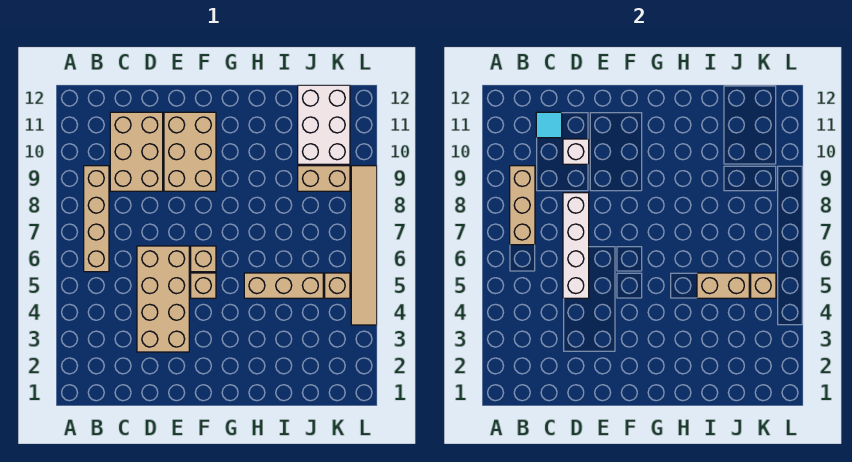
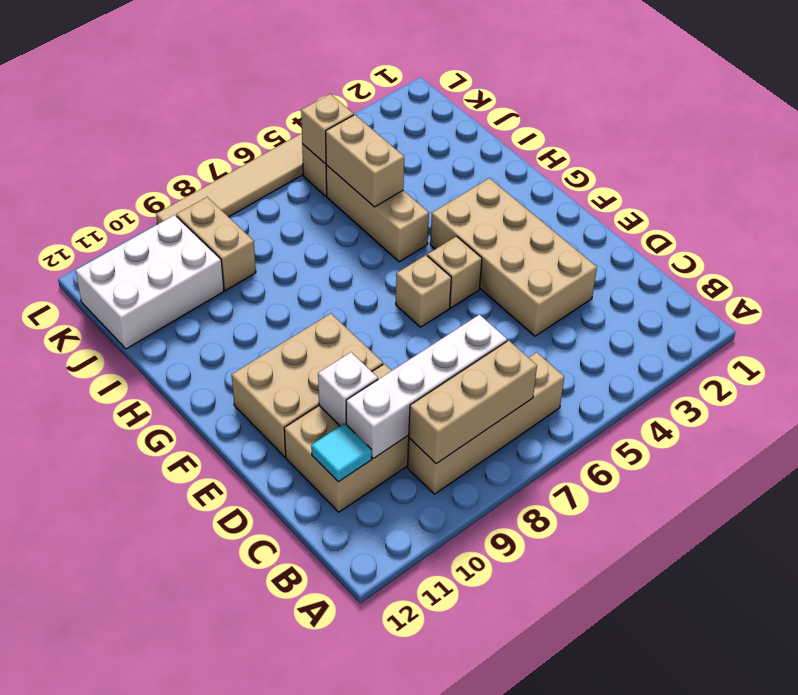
tan brick D3:E6 level 1 -> tan brick D3:G4 level 1
white brick D5:D8 level 2 -> white brick C7:C10 level 2

